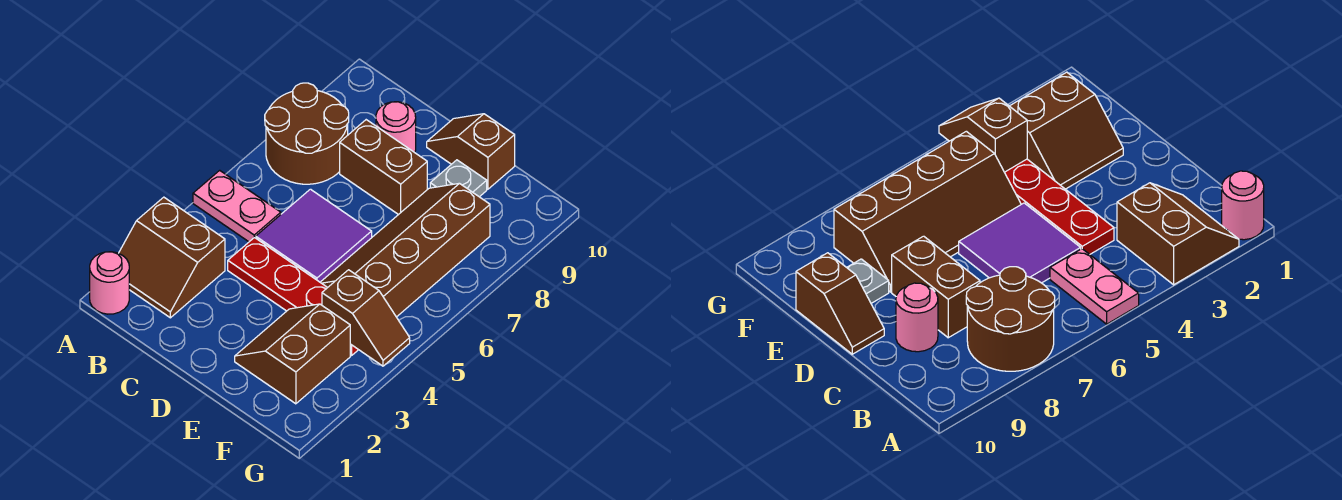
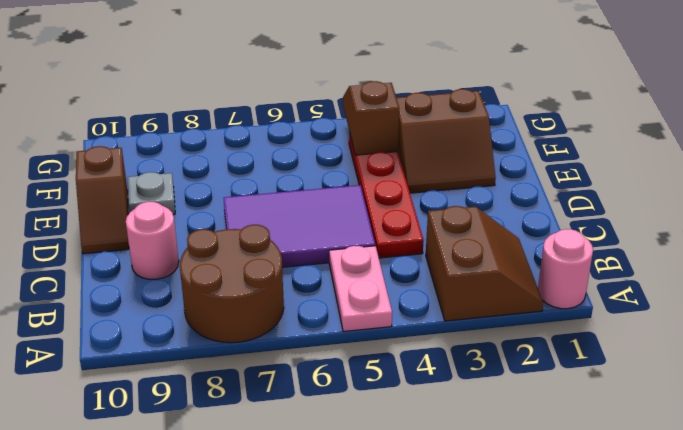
purple tile C5:D6 level 1 -> purple tile C5:D7 level 1
brown brick C8:D8 level 1 -> none
brown slope E5:F8 level 1 top F -> none

